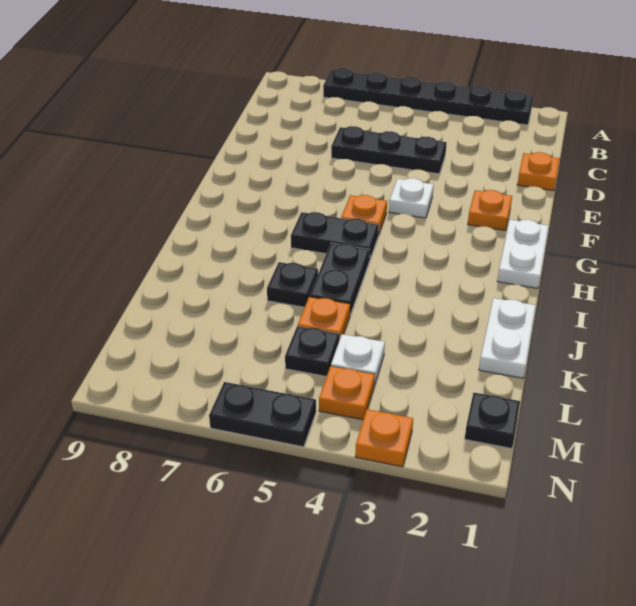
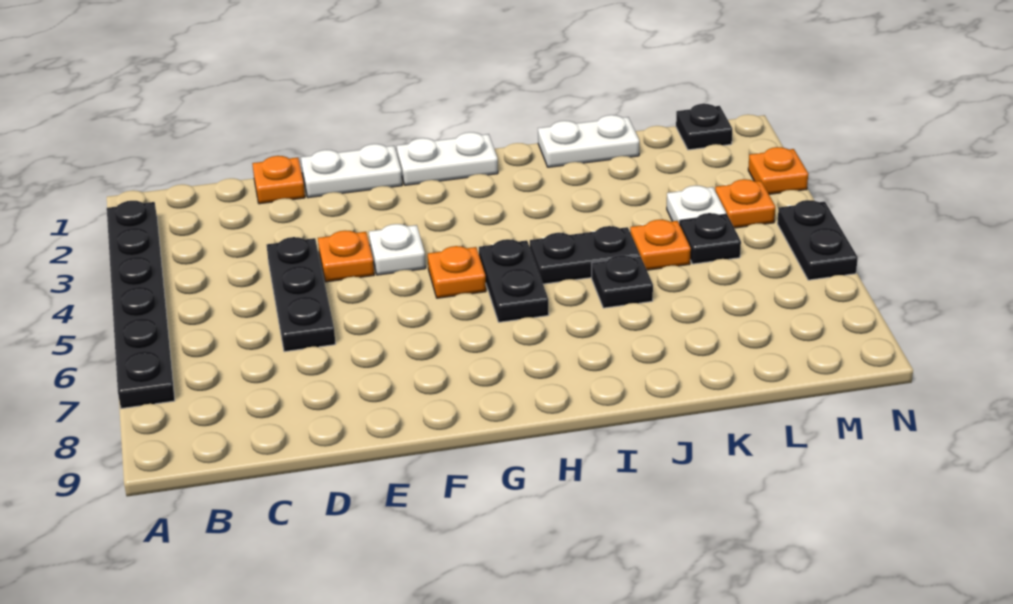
none -> white plate E1:F1 level 1
orange plate F2 level 1 -> orange plate E4 level 1

